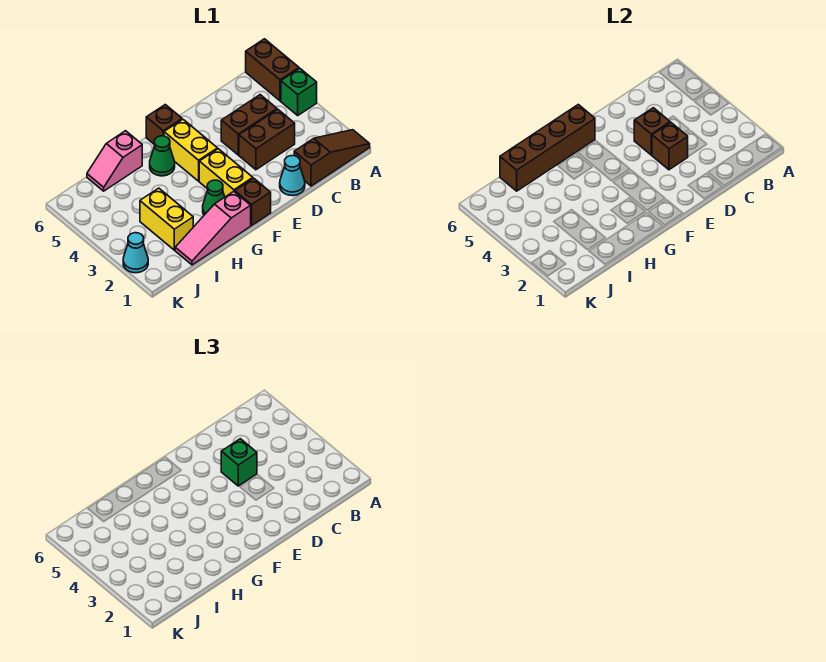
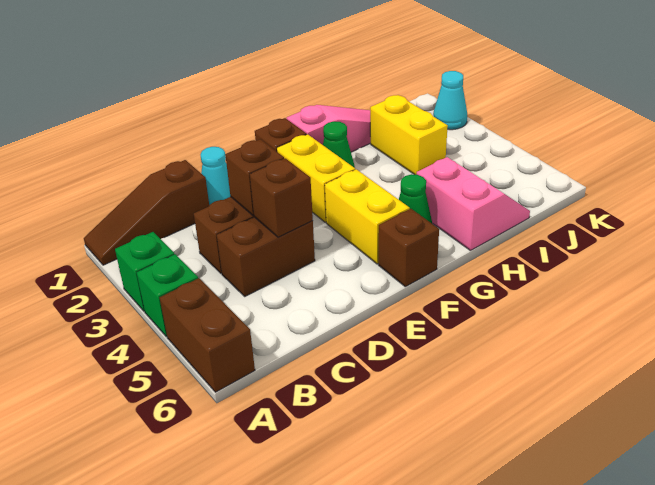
green brick D4 level 3 -> green brick A3 level 1
brown brick F6:I6 level 2 -> none
pink slope H6:I6 level 1 top H -> pink slope H5:I6 level 1 top H

